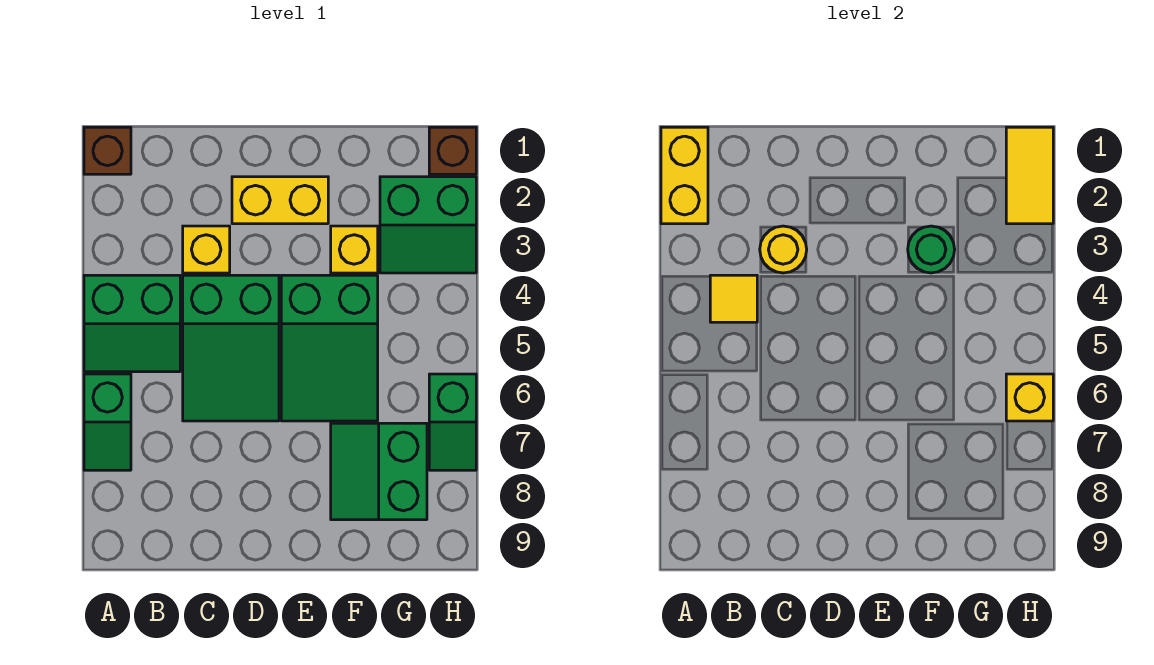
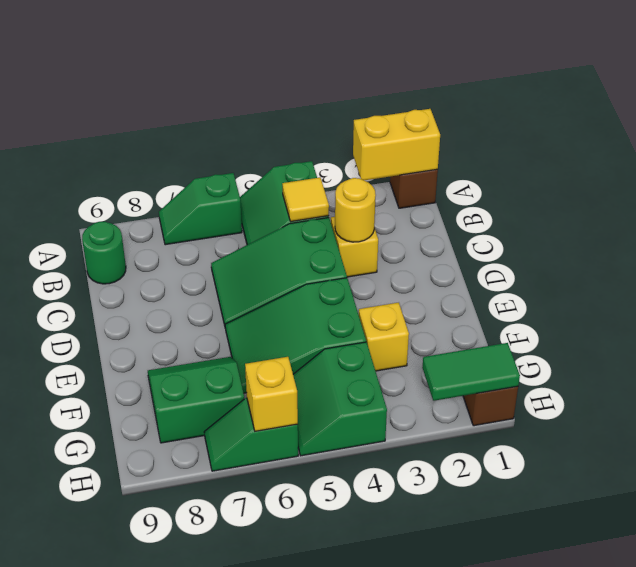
yellow brick D2:E2 level 1 -> none
green round brick F3 level 2 -> green round brick B9 level 1
green slope G2:H3 level 1 top 2 -> green slope G4:H5 level 1 top 4
yellow tile H1:H2 level 2 -> green tile H1:H2 level 2

